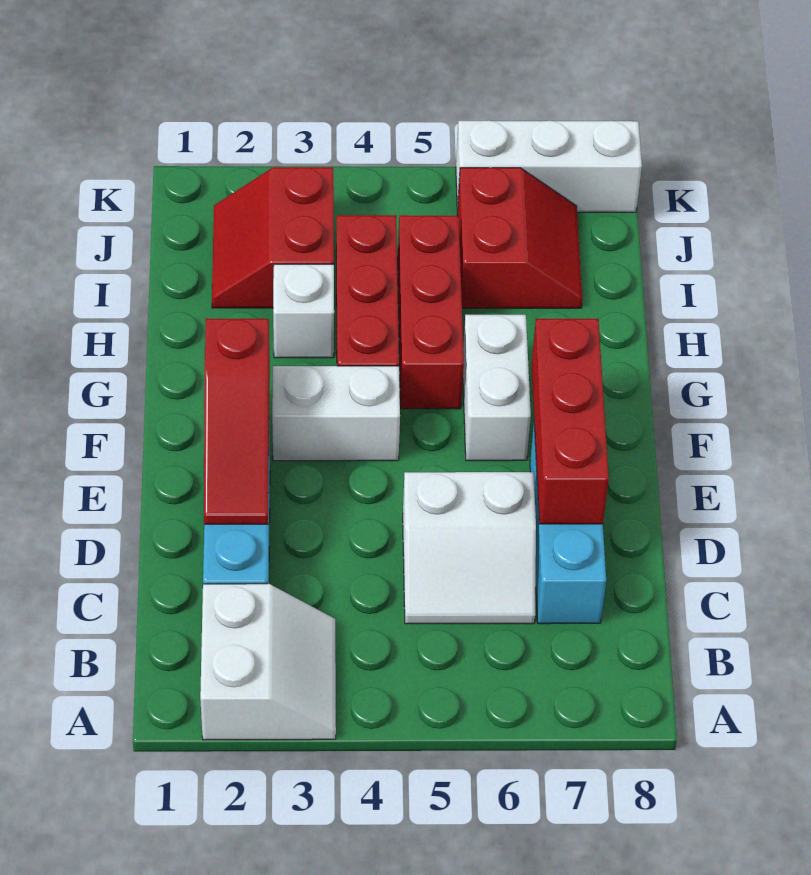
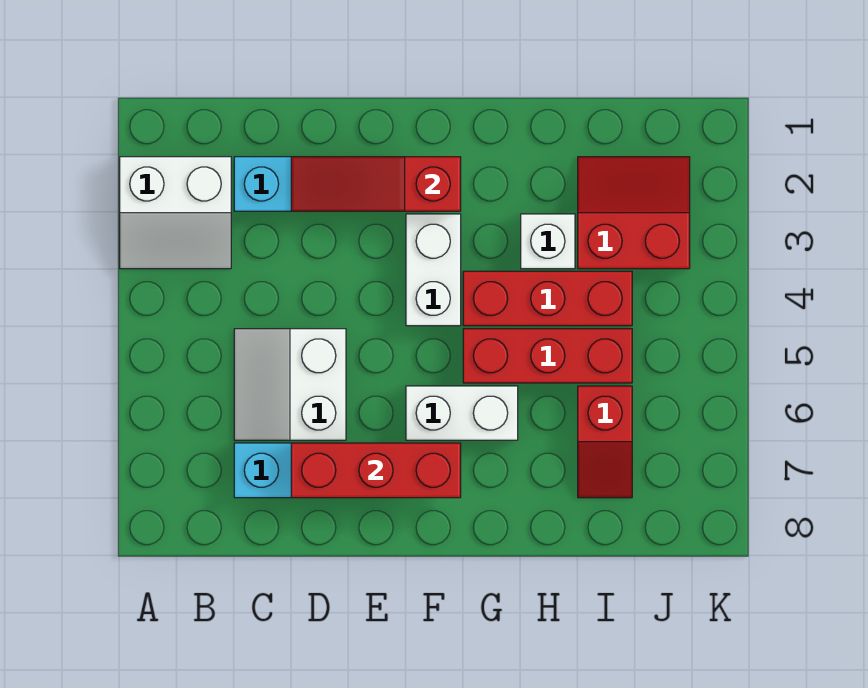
red slope I6:J7 level 1 top 6 -> red slope I6:I7 level 1 top 6
white brick K6:K8 level 1 -> none

